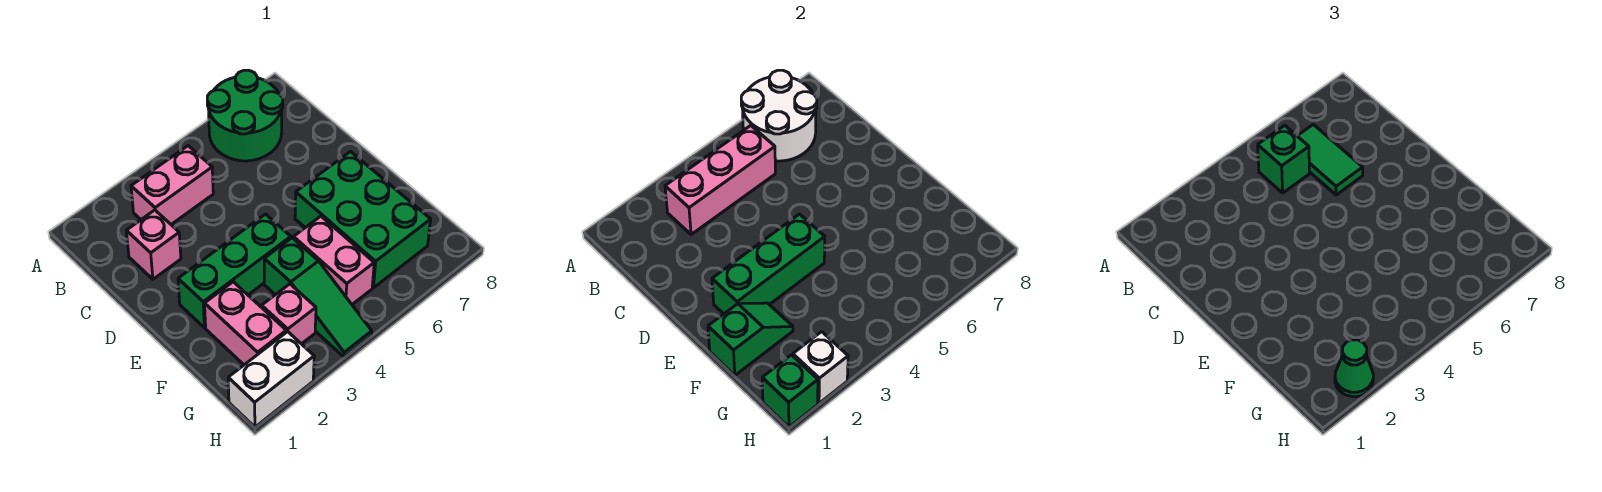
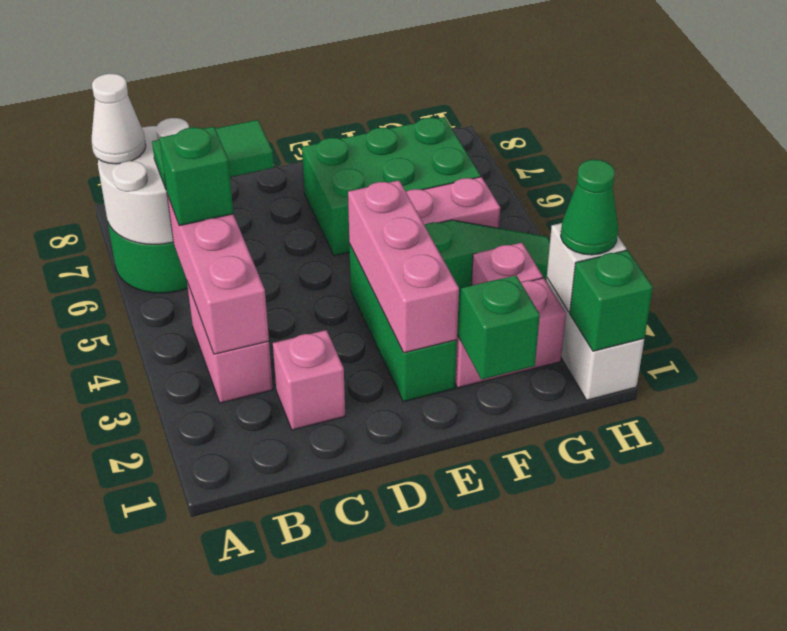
none -> white cone A7 level 3
green brick E2:E4 level 2 -> pink brick E2:E4 level 2

